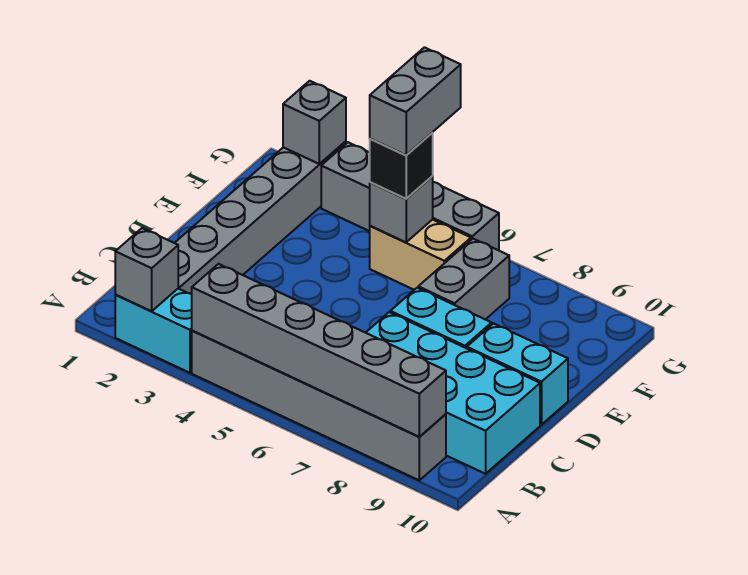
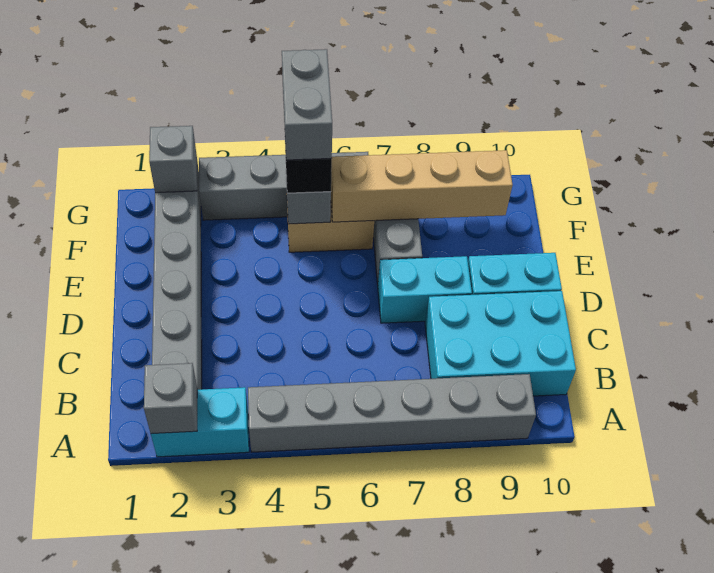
grey brick A4:A9 level 2 -> none
cyan brick B7:C10 level 1 -> cyan brick B8:C10 level 1
none -> tan brick F6:F9 level 2

